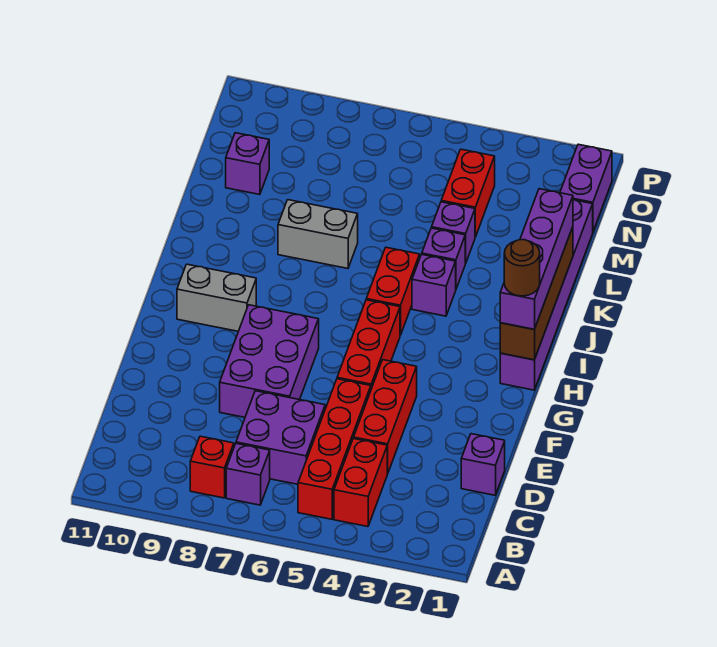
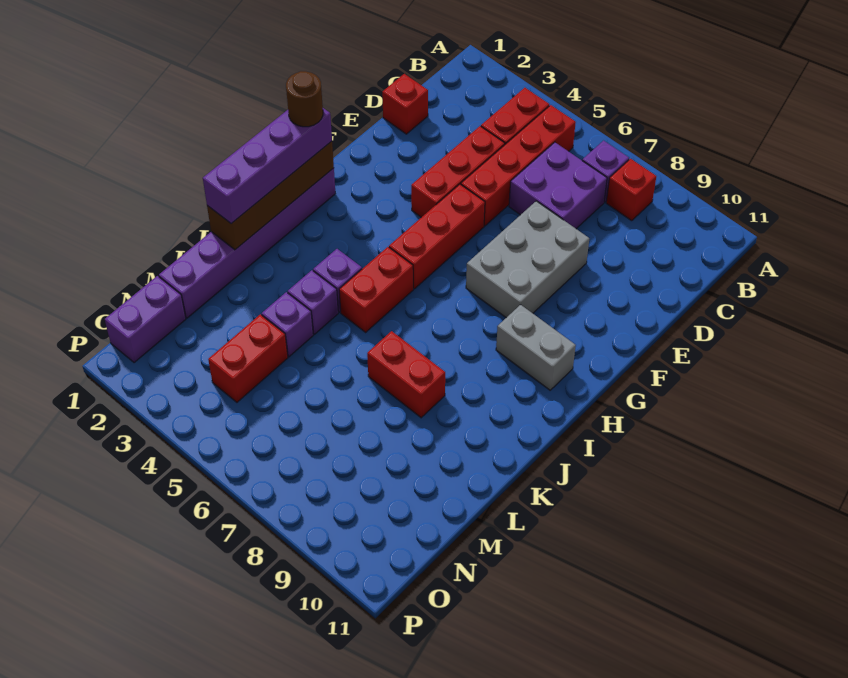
purple brick D1 level 1 -> red brick D1 level 1
purple brick E7:G8 level 1 -> grey brick E7:G8 level 1
grey brick K7:K8 level 1 -> red brick K7:K8 level 1
purple brick M10 level 1 -> none

